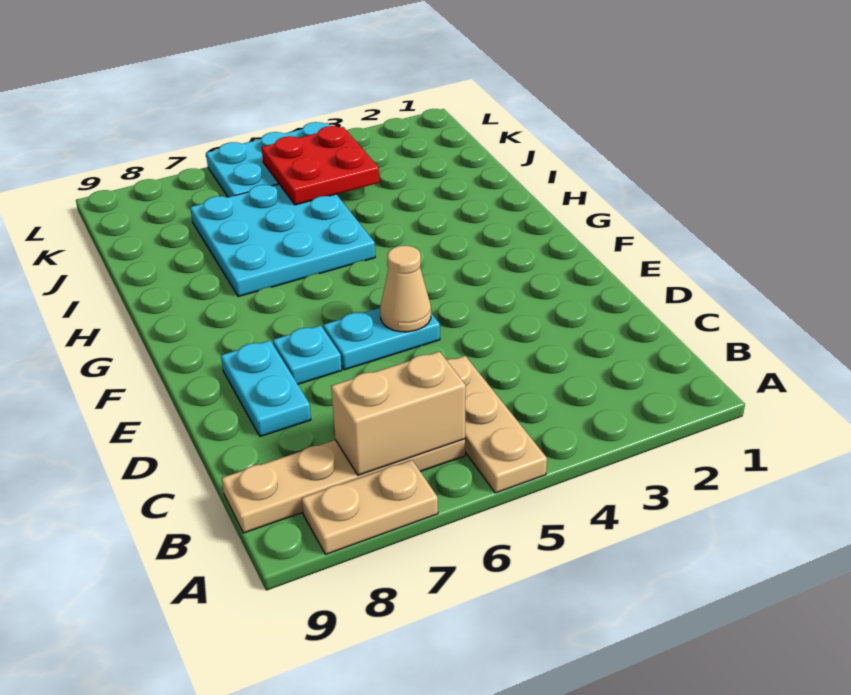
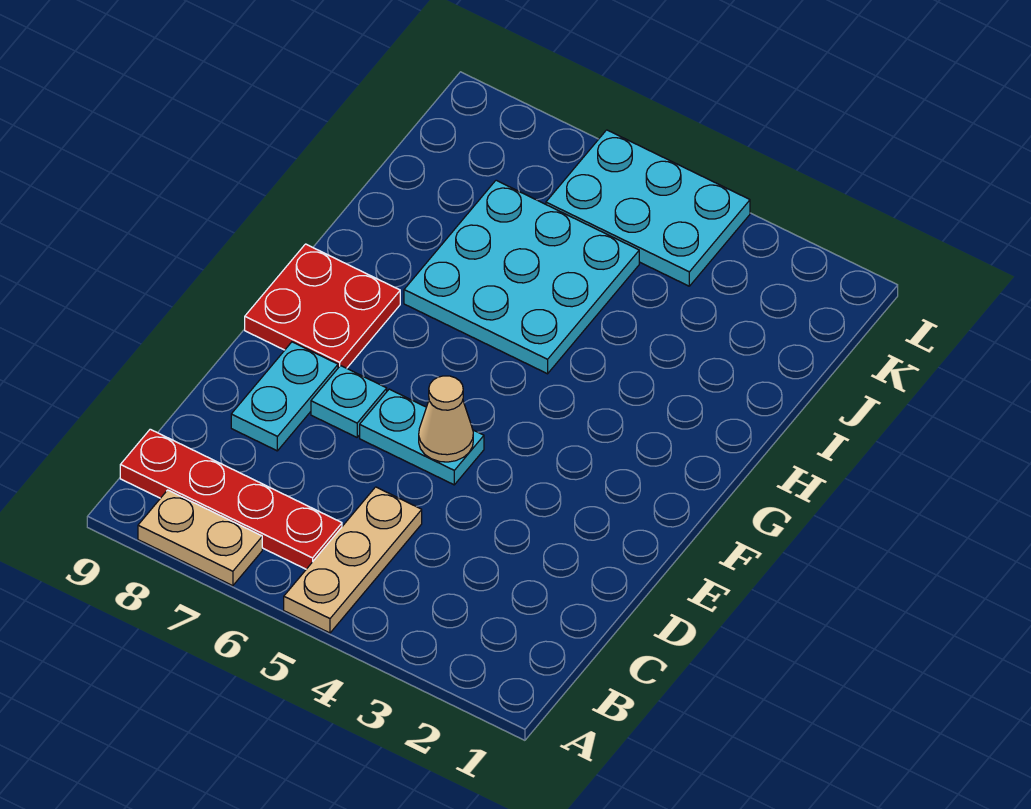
tan plate B6:B9 level 1 -> red plate B6:B9 level 1
tan brick B6:B7 level 2 -> none
red plate J4:K5 level 2 -> red plate F8:G9 level 1

